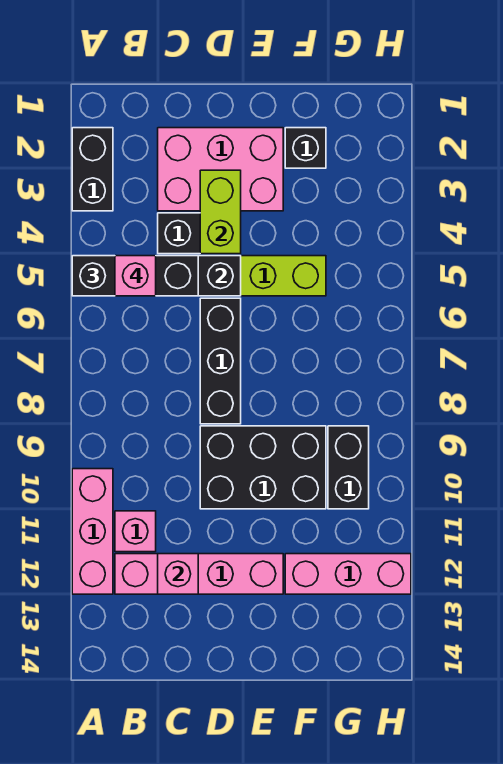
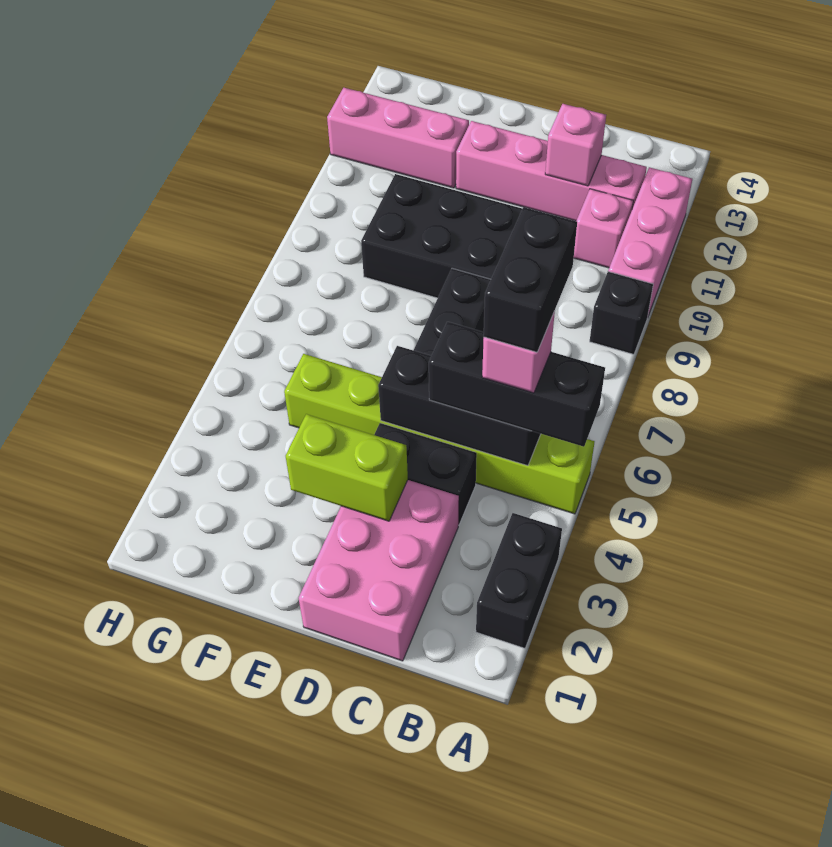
pink brick C2:E3 level 1 -> pink brick C1:D3 level 1
lime brick D3:D4 level 2 -> lime brick D3:E3 level 2
black brick F2 level 1 -> black brick A9 level 1
black brick G9:G10 level 1 -> black brick B5:B6 level 5

